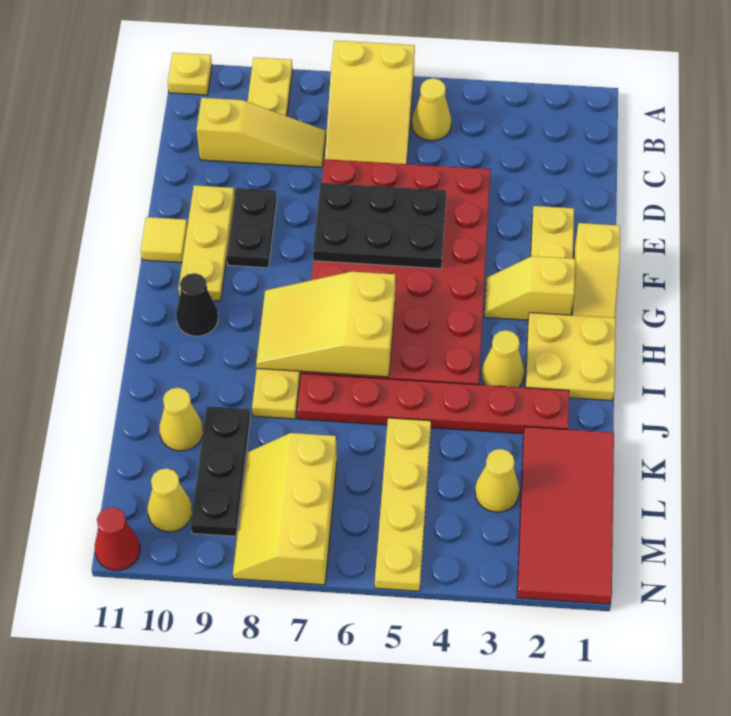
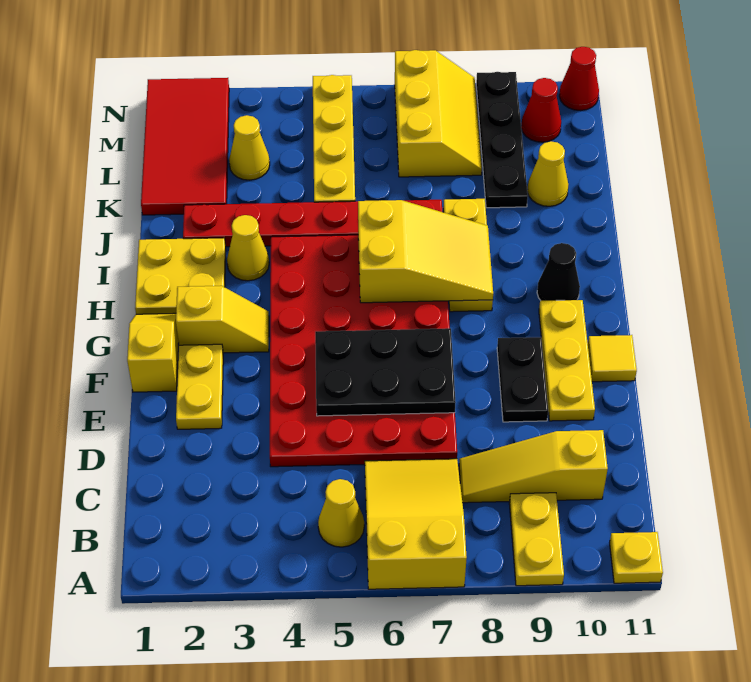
black plate K9:M9 level 1 -> black plate K9:N9 level 1
yellow cone M10 level 1 -> red cone M10 level 1

